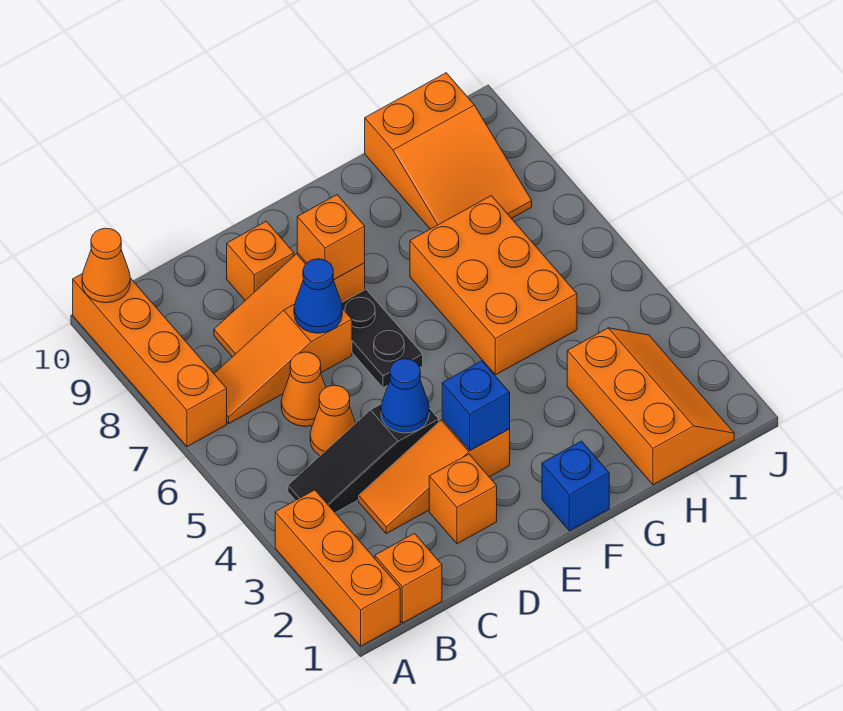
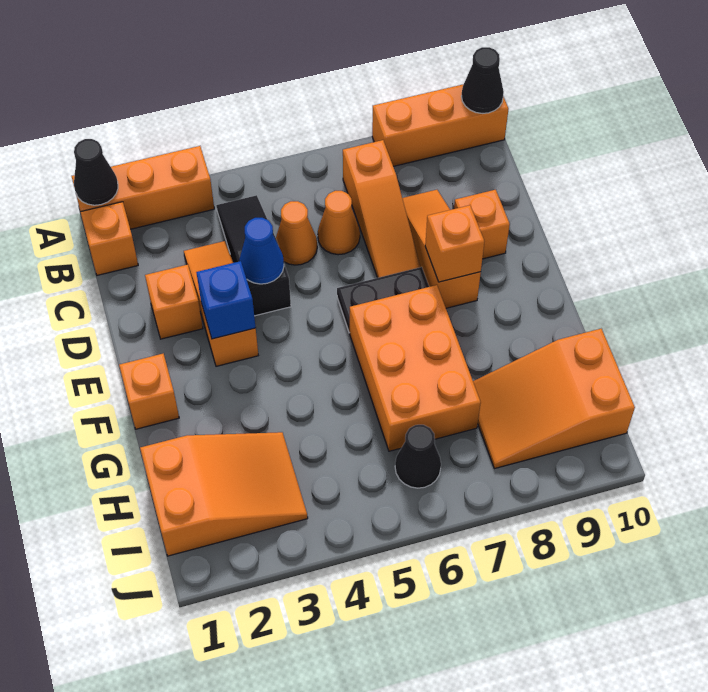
none -> black cone A1 level 2
orange brick A7:A10 level 1 -> orange brick A8:A10 level 1
orange cone A10 level 2 -> black cone A10 level 2
orange slope B7:D7 level 1 top D -> orange slope B7:D7 level 1 top B
blue cone D7 level 2 -> none
blue brick F1 level 1 -> orange brick F1 level 1
orange brick G5:H7 level 1 -> orange brick F6:H7 level 1
orange slope H1:I3 level 1 top H -> orange slope H1:I3 level 1 top 1
none -> black cone I6 level 1

